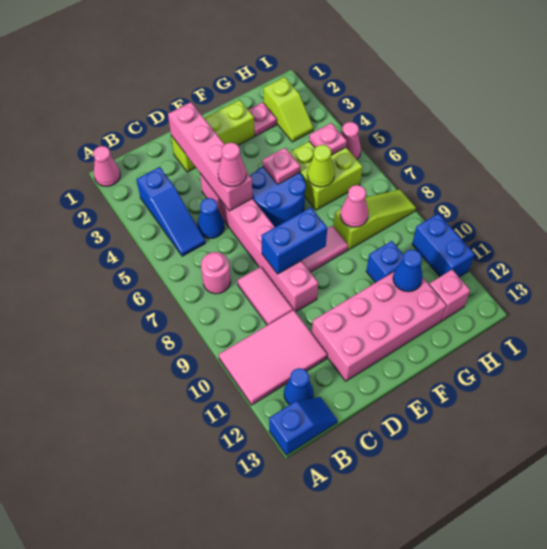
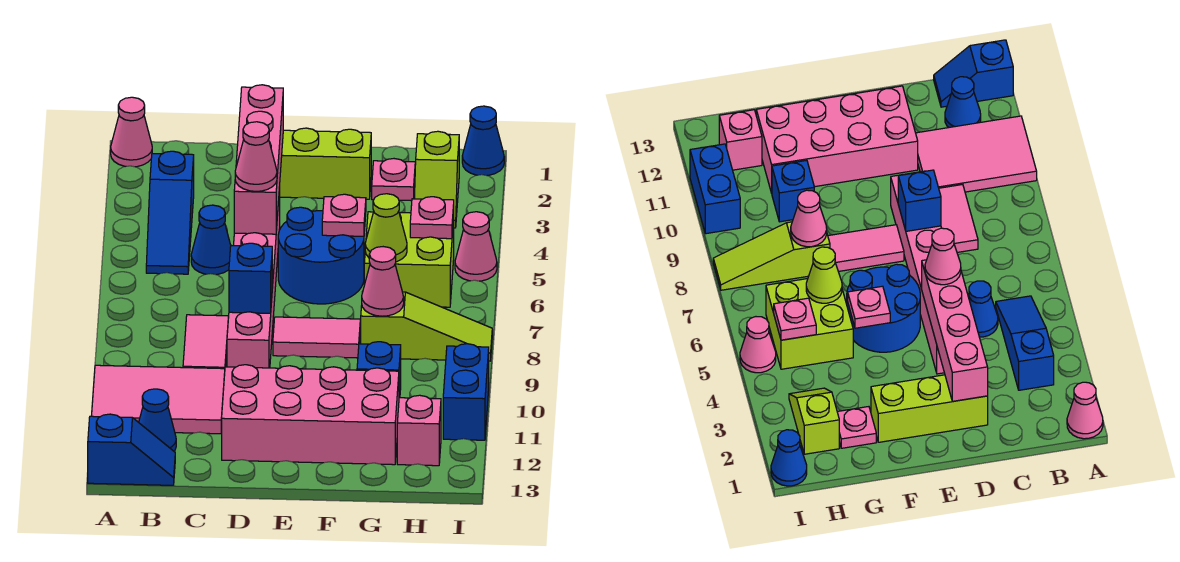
pink round brick B7 level 1 -> none
blue brick D8:E8 level 2 -> blue brick D8 level 2
blue cone G11 level 2 -> blue cone I1 level 1

